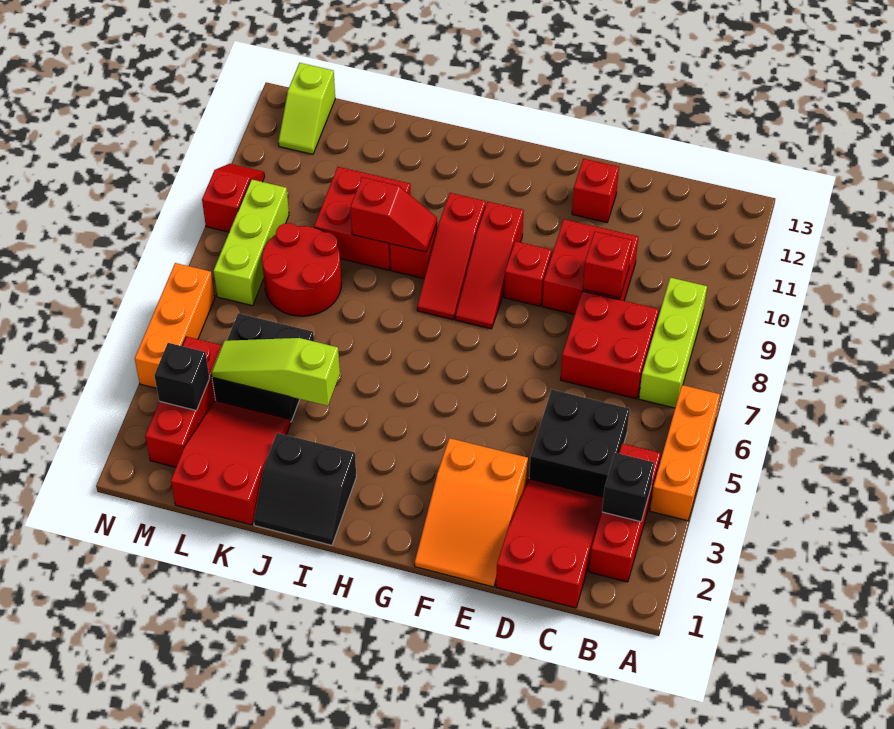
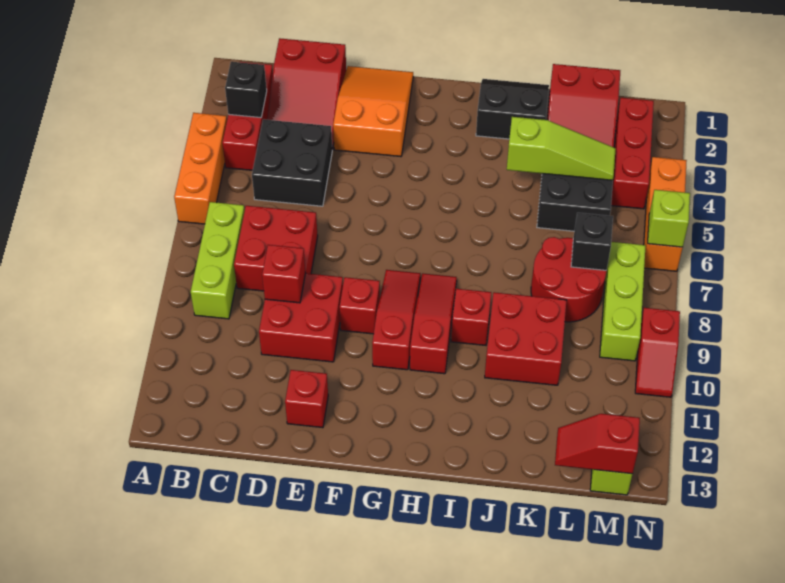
red slope I9:J9 level 2 top J -> red slope L13:M13 level 2 top M
black brick M3 level 2 -> black brick L7 level 2
none -> lime brick N6 level 2

